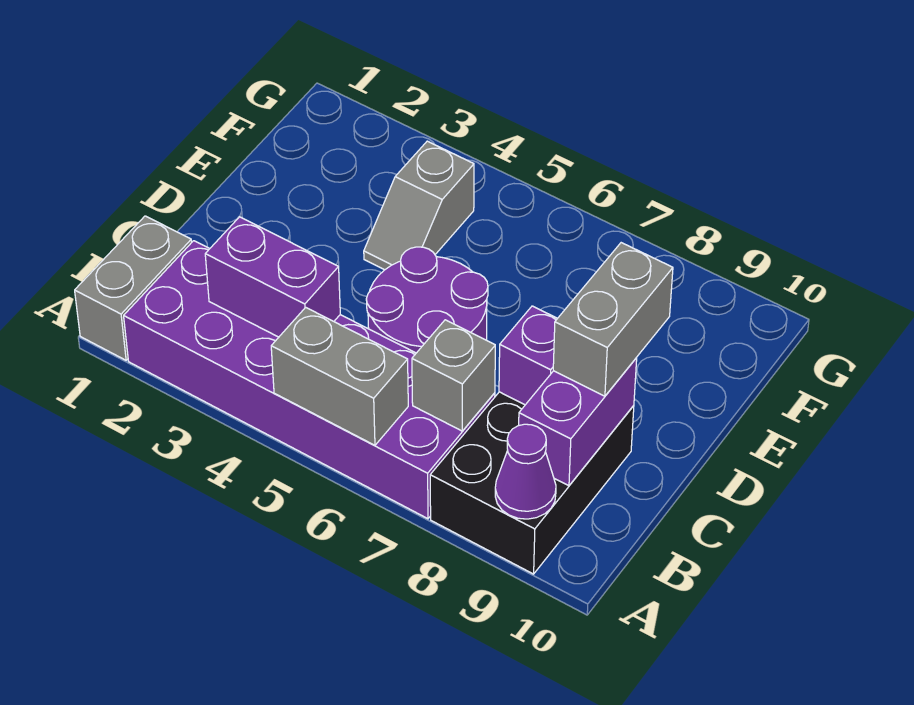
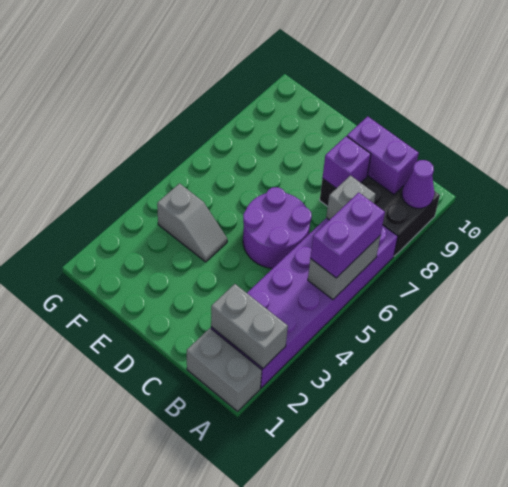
purple brick B3:B4 level 2 -> purple brick A5:A6 level 3
grey brick C9:D9 level 3 -> grey brick A2:B2 level 2

